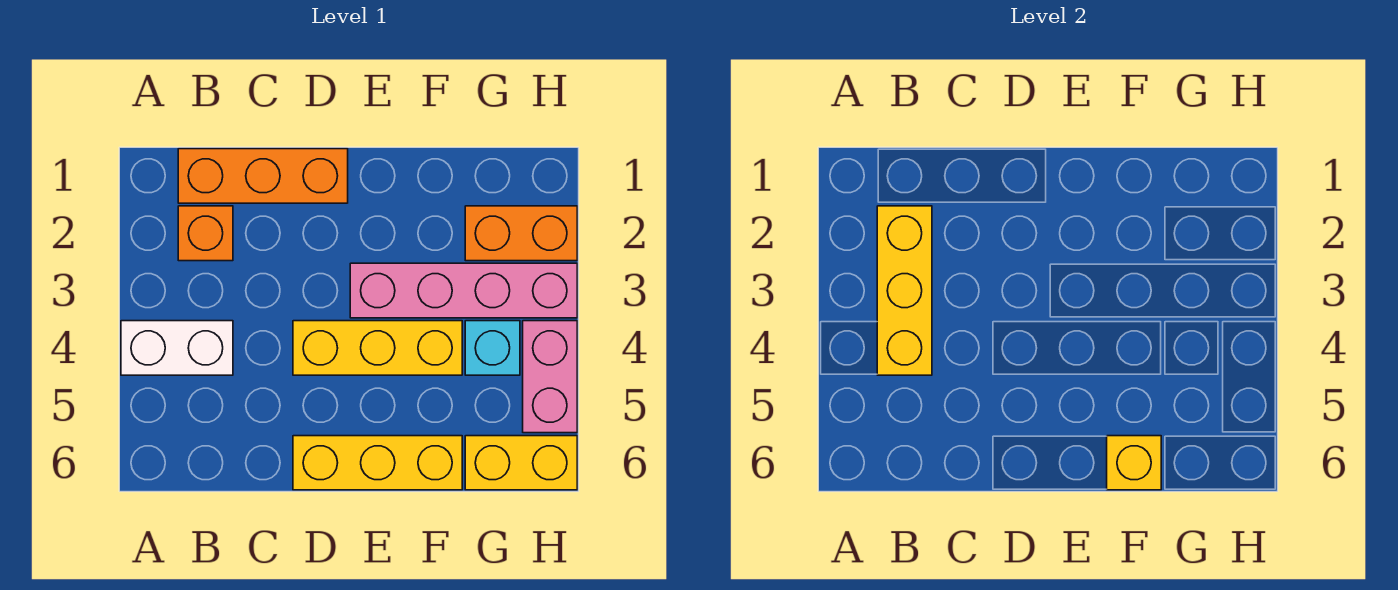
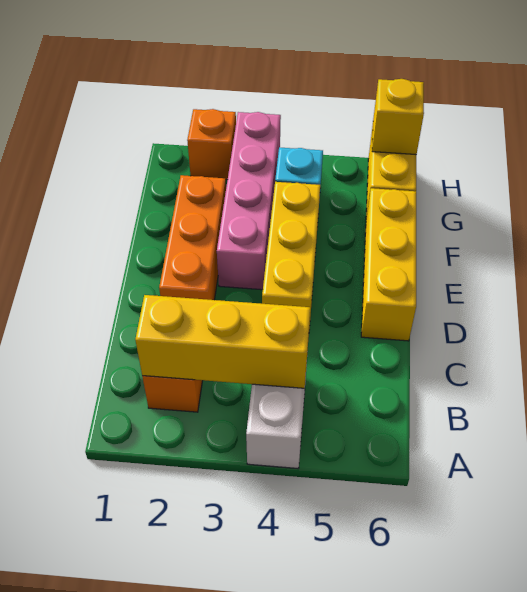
orange brick B1:D1 level 1 -> orange brick D2:F2 level 1
yellow brick F6 level 2 -> yellow brick H6 level 2
orange brick G2:H2 level 1 -> orange brick H2 level 1
pink brick H4:H5 level 1 -> none

